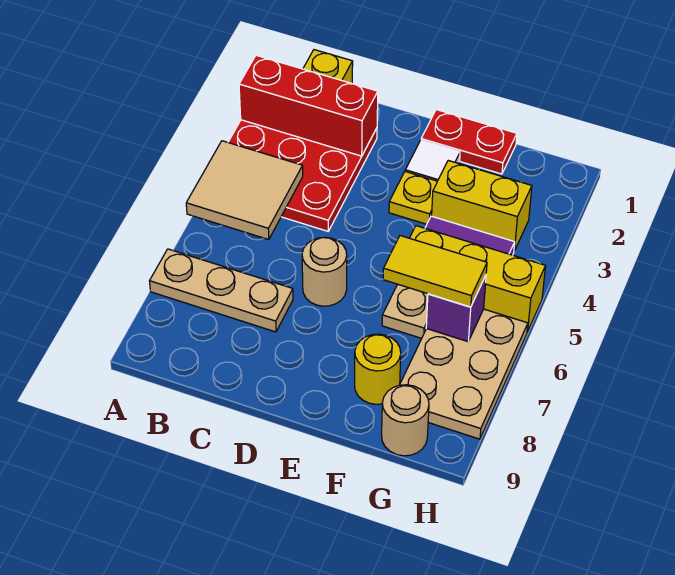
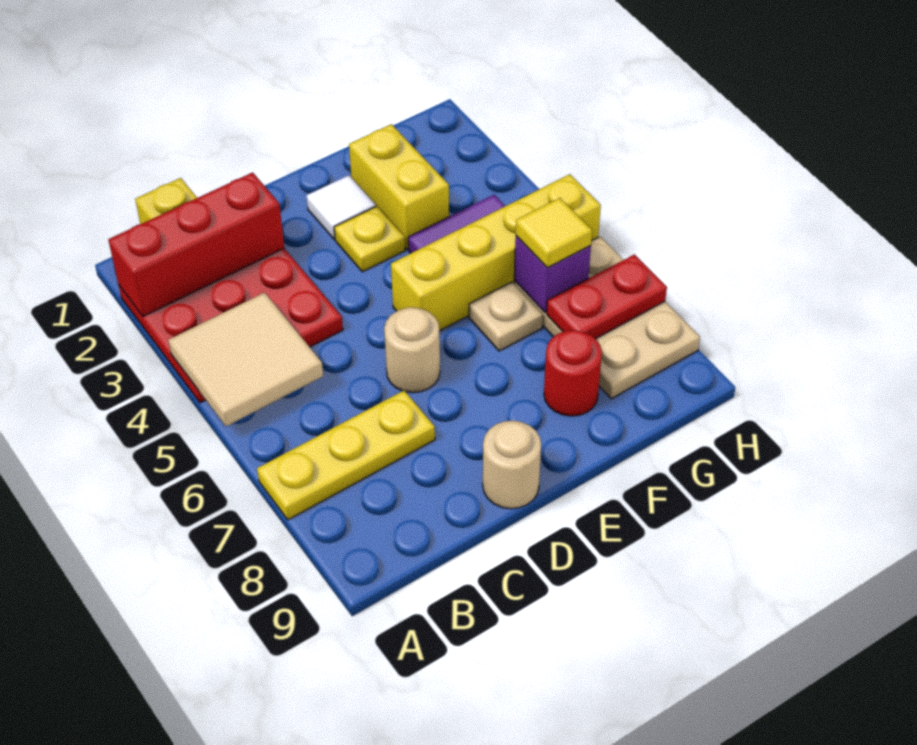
tan plate A7:C7 level 1 -> yellow plate A7:C7 level 1
red plate E1:F1 level 1 -> red plate G7:H7 level 2
yellow brick F3:G3 level 1 -> yellow brick F2:F3 level 1
yellow brick F5:H5 level 1 -> yellow brick E5:H5 level 1
yellow tile F6:G6 level 3 -> yellow tile G6 level 3
yellow round brick F8 level 1 -> red round brick F8 level 1
tan round brick G9 level 1 -> tan round brick D9 level 1

